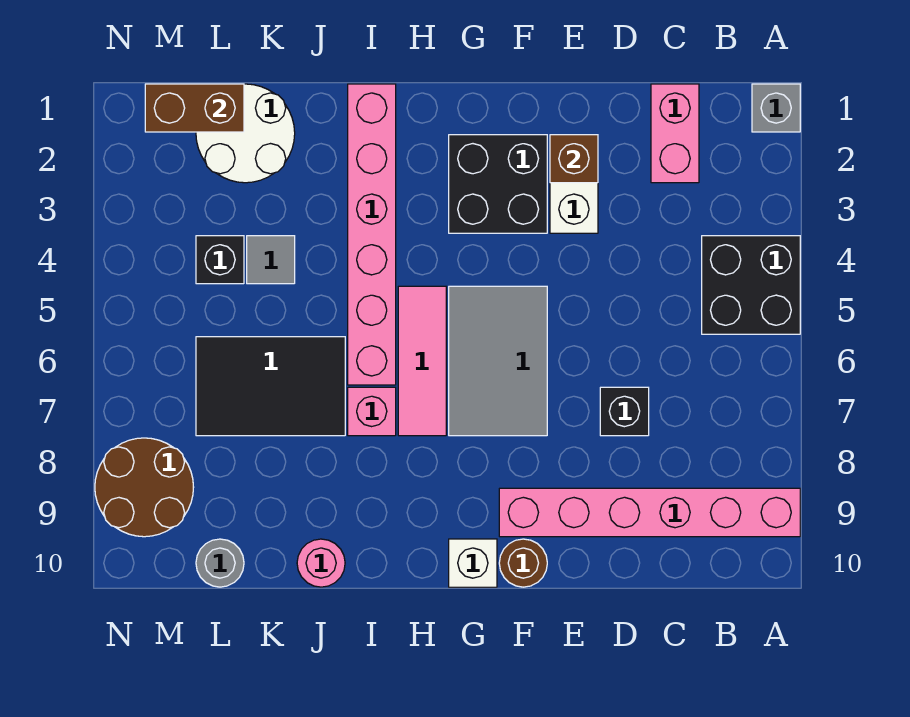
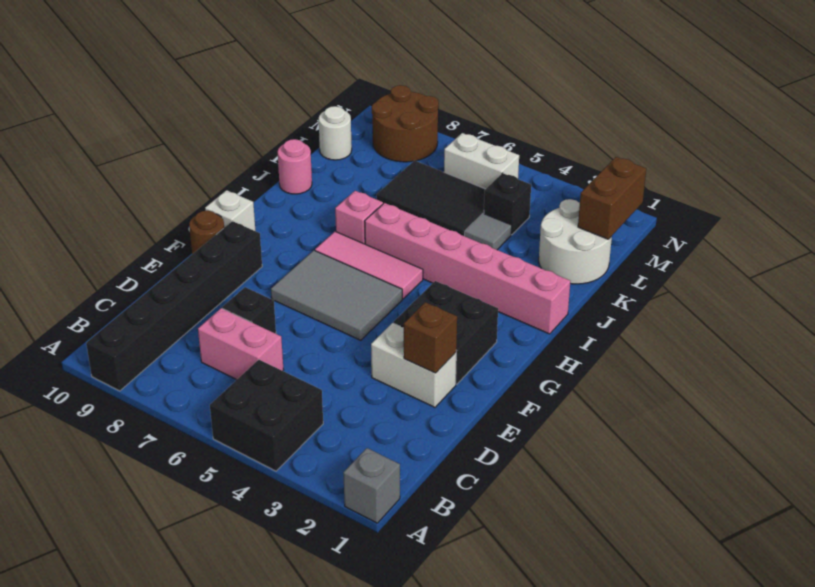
pink brick A9:F9 level 1 -> black brick A9:F9 level 1
pink brick C1:C2 level 1 -> pink brick C6:C7 level 1
black tile J6:L7 level 1 -> black tile K5:L7 level 1
grey round brick L10 level 1 -> white round brick L10 level 1
none -> white brick M5:M6 level 1

